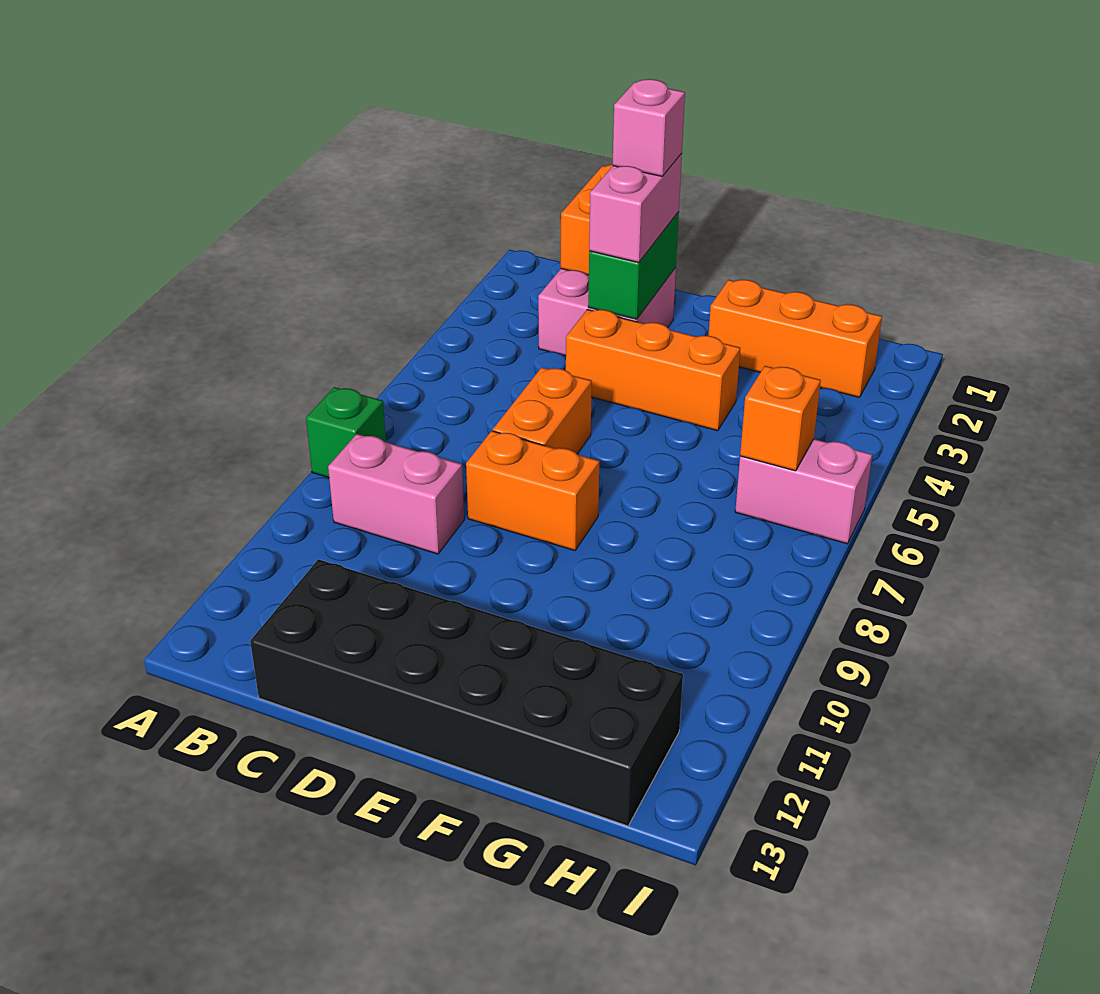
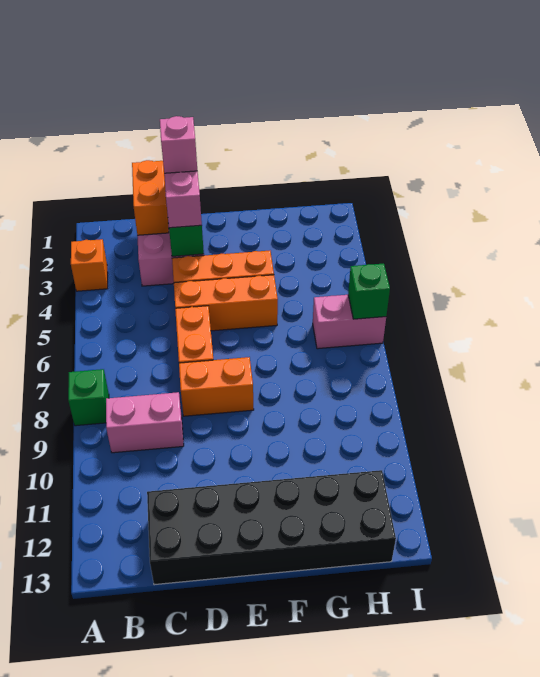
orange brick F2:H2 level 1 -> orange brick D5:F5 level 1
orange brick H6 level 2 -> orange brick A3 level 1
none -> green brick I6 level 2

